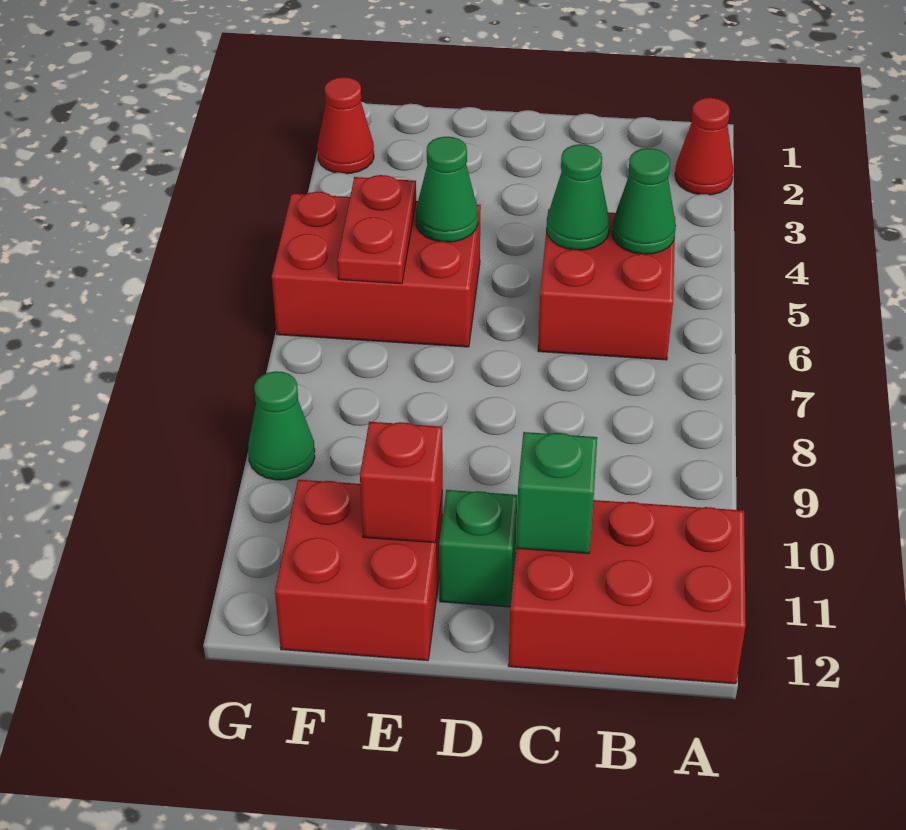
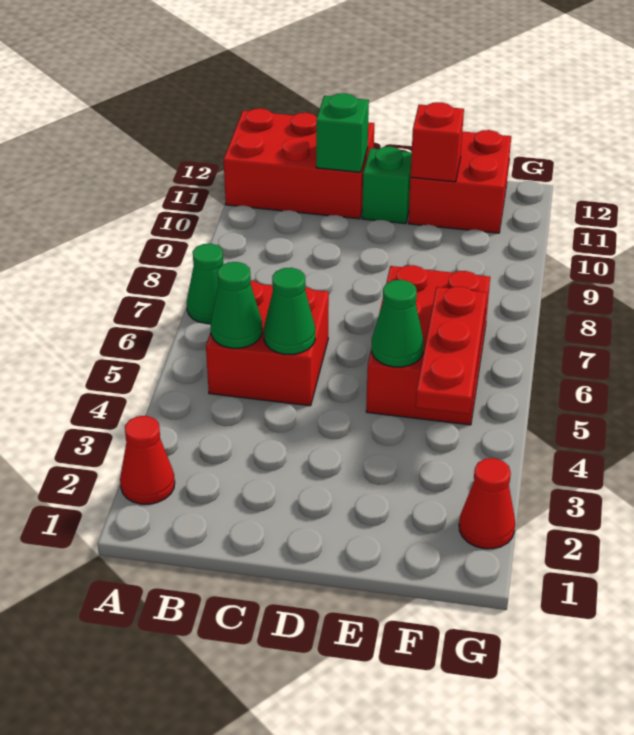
red brick E5:G6 level 1 -> red brick E5:F7 level 1
red plate F5:F6 level 2 -> red plate F4:F6 level 2
green cone G9 level 1 -> green cone A7 level 1

